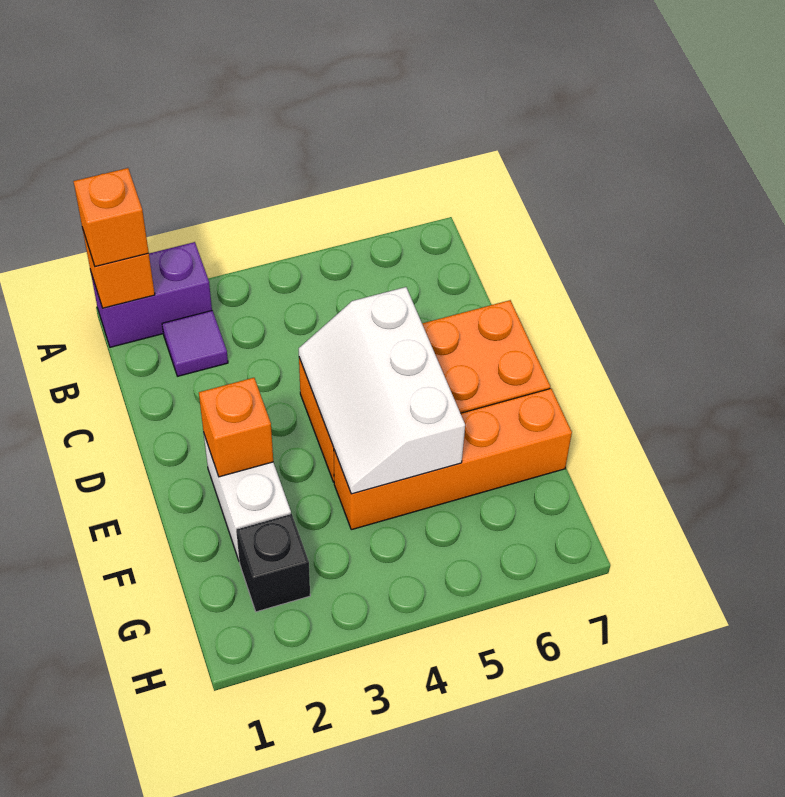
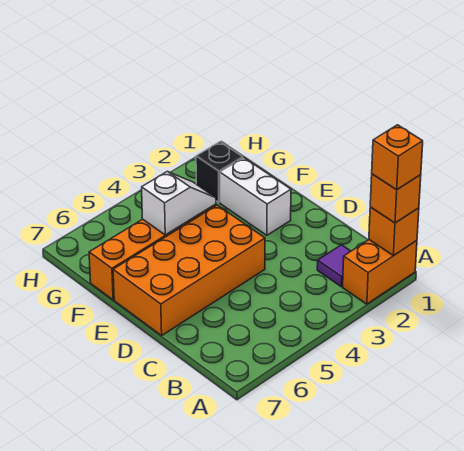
purple brick A1:A2 level 1 -> orange brick A1:A2 level 1
white slope D4:F5 level 2 top 5 -> white slope F4:F5 level 2 top 5
orange brick E2 level 2 -> orange brick A1 level 4

